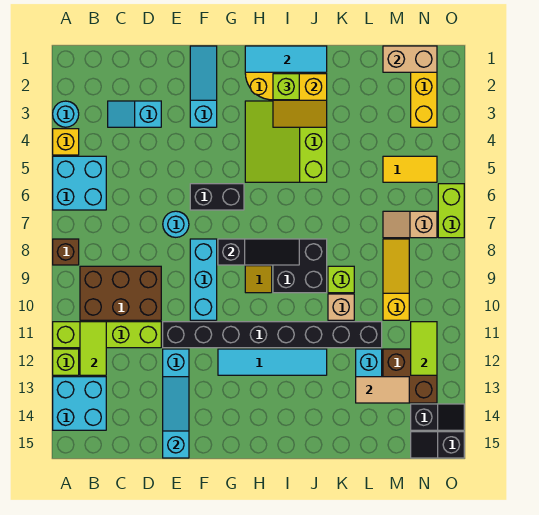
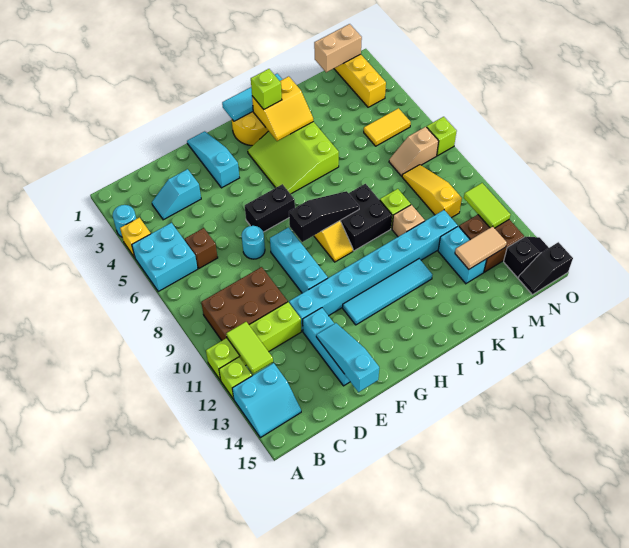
brown brick A8 level 1 -> brown brick C6 level 1
cyan brick A13:B14 level 1 -> cyan slope A13:B14 level 1 top 13
black brick E11:L11 level 1 -> cyan brick E11:L11 level 1
lime brick O6:O7 level 1 -> lime brick O7 level 1

